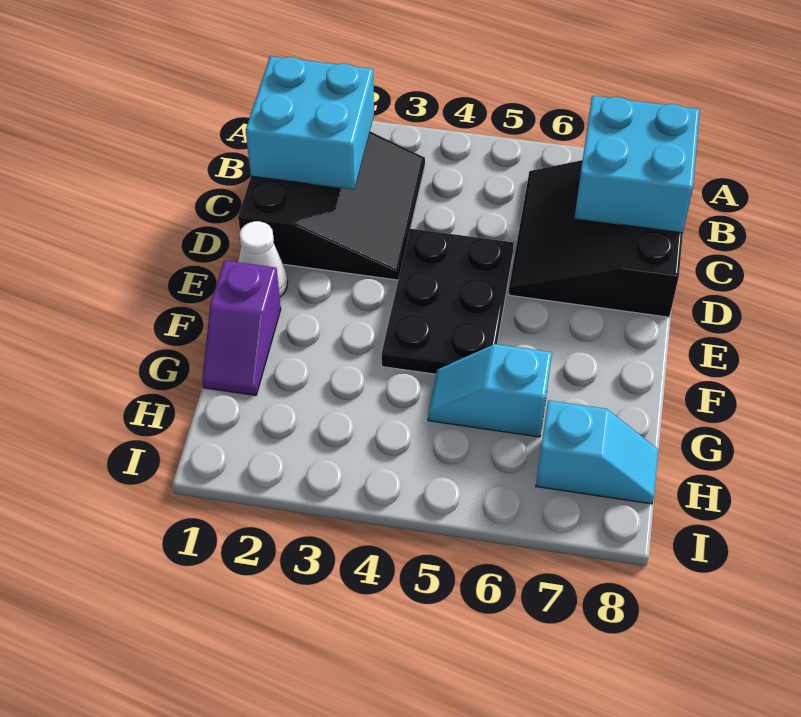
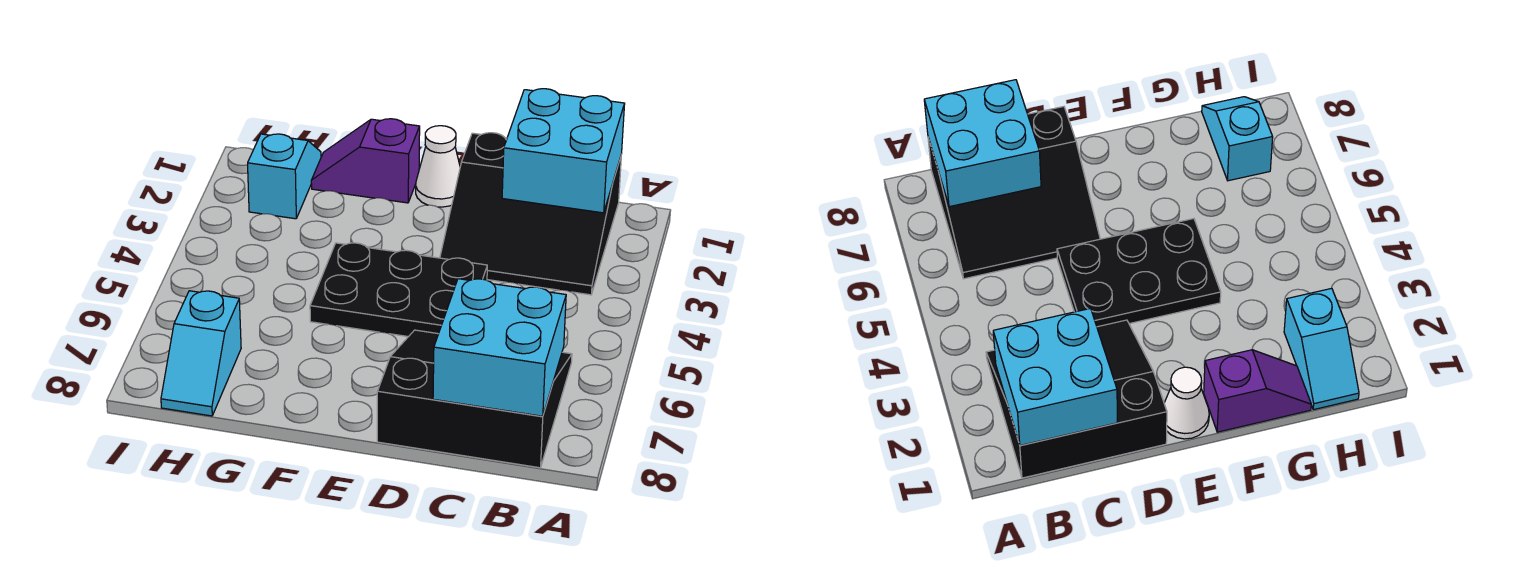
cyan slope G5:G6 level 1 top 6 -> cyan slope H1:H2 level 1 top 2

